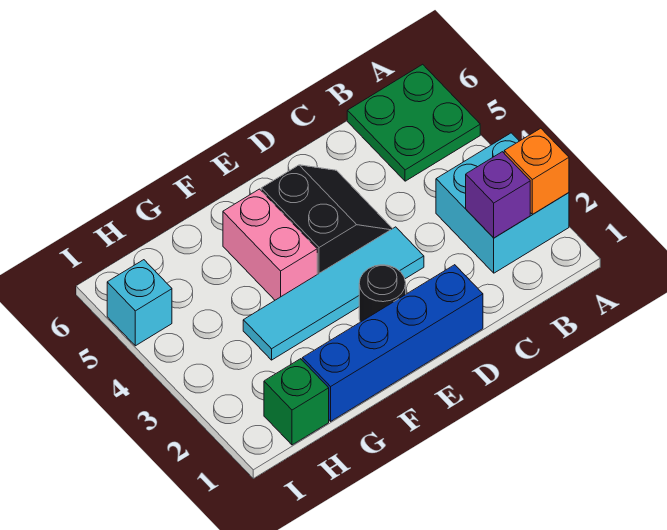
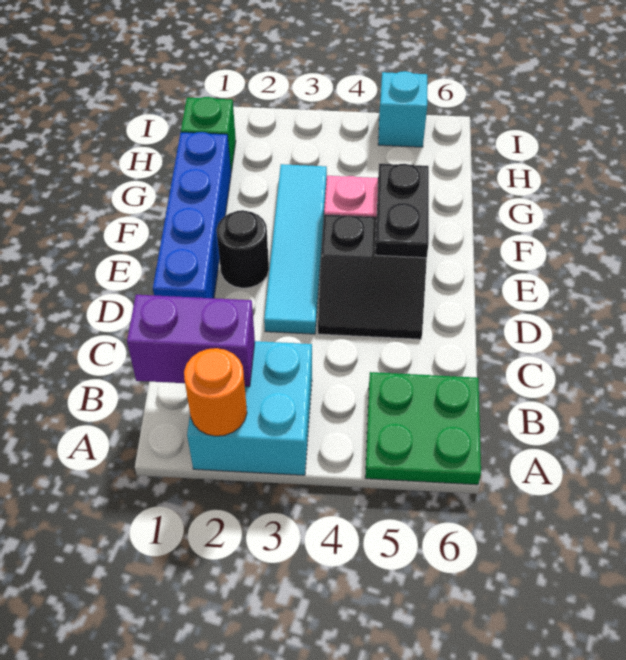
orange brick A2 level 2 -> orange round brick A2 level 2
purple brick B2 level 2 -> purple brick B1:B2 level 2
none -> black plate E5:F5 level 2

